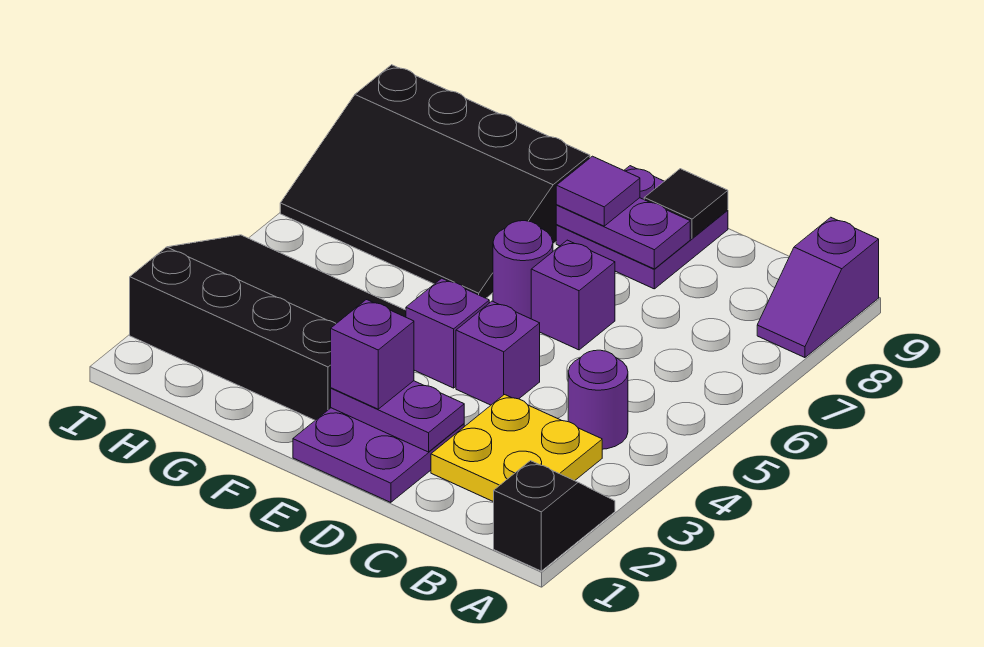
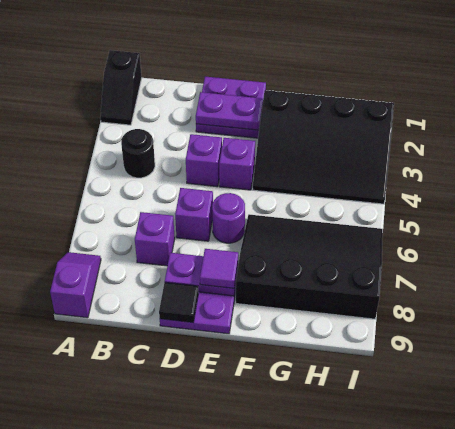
yellow plate B2:C3 level 1 -> none
purple round brick B4 level 1 -> black round brick B4 level 1
purple brick E2 level 3 -> purple brick C7 level 1

